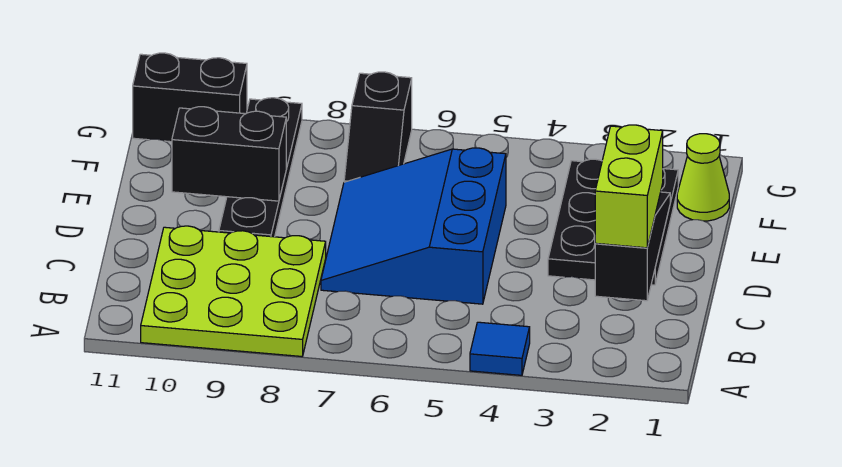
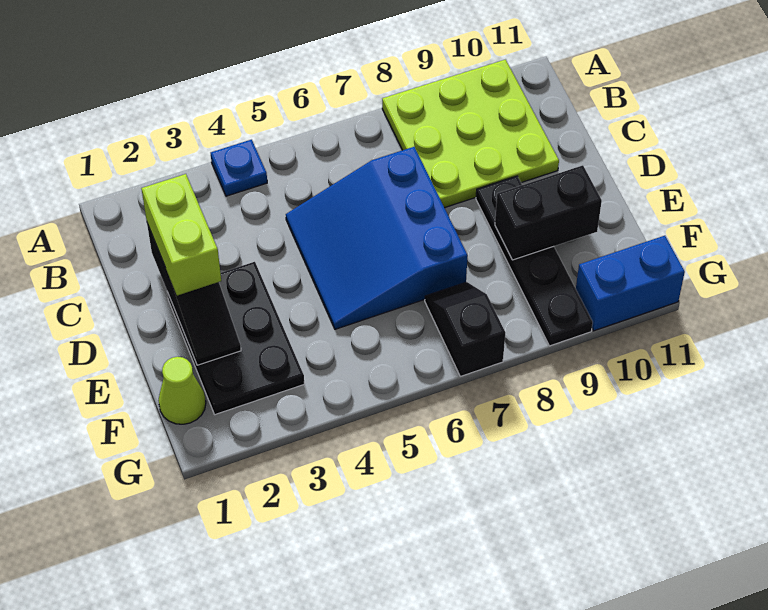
blue tile A4 level 1 -> blue plate A4 level 1
blue slope C5:E7 level 1 top 5 -> blue slope C5:E7 level 1 top 7
black brick G10:G11 level 1 -> blue brick G10:G11 level 1

